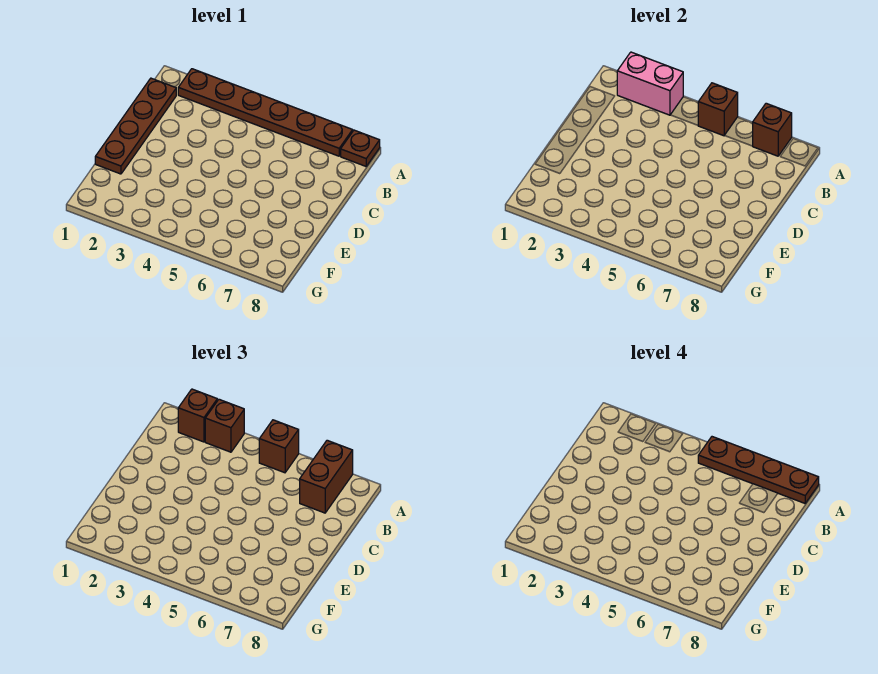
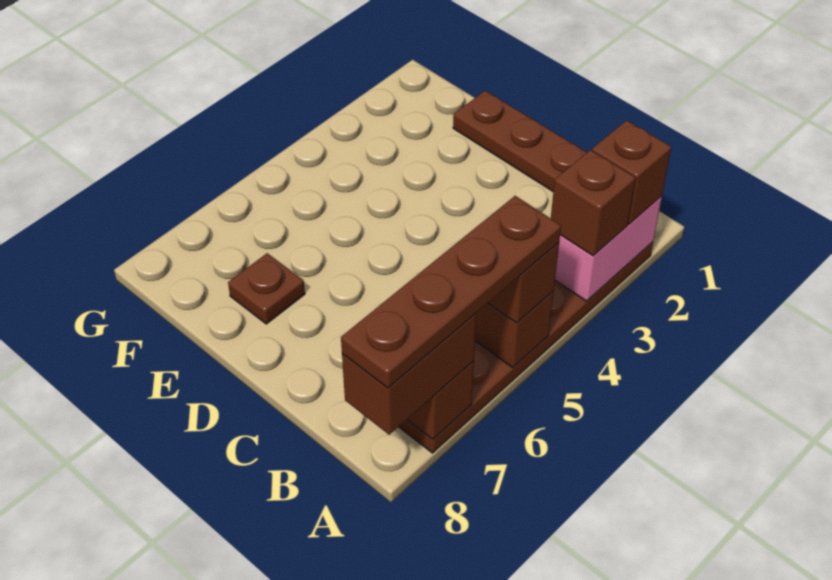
brown brick A7:B7 level 3 -> brown brick A7:A8 level 3
brown plate A8 level 1 -> brown plate E7 level 1

